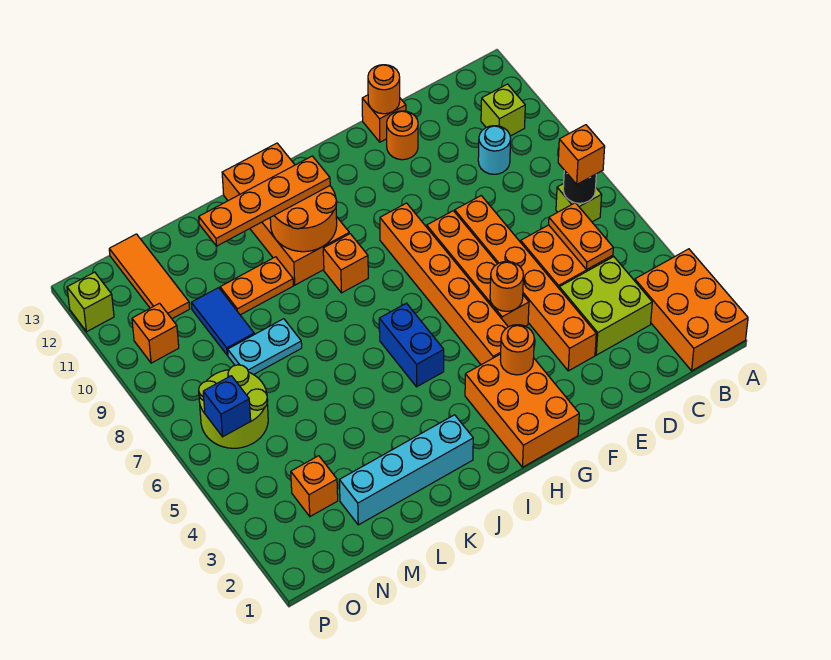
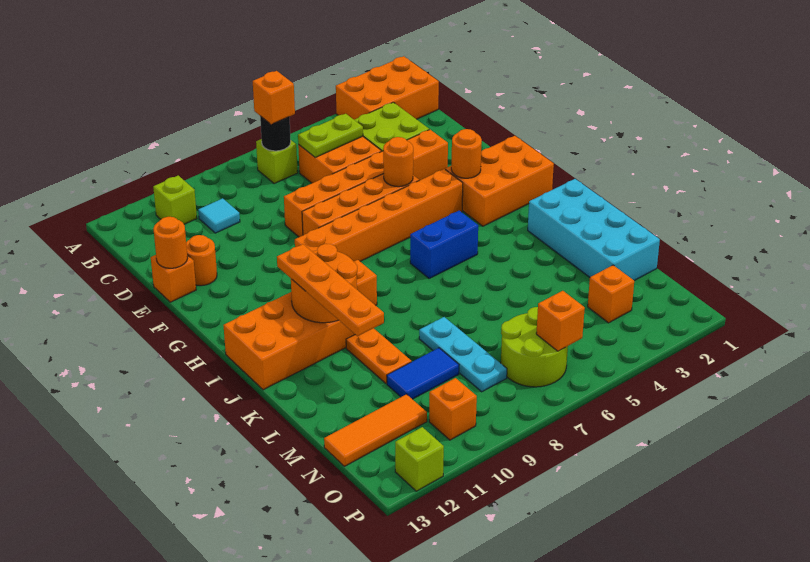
orange plate C5:C6 level 2 -> lime plate C5:C6 level 2
cyan round brick C10 level 1 -> cyan tile C10 level 1
cyan brick J2:M2 level 1 -> cyan brick J1:M2 level 1
cyan plate L8:M8 level 1 -> cyan plate L8:N8 level 1
blue brick O6 level 2 -> orange brick O6 level 2

